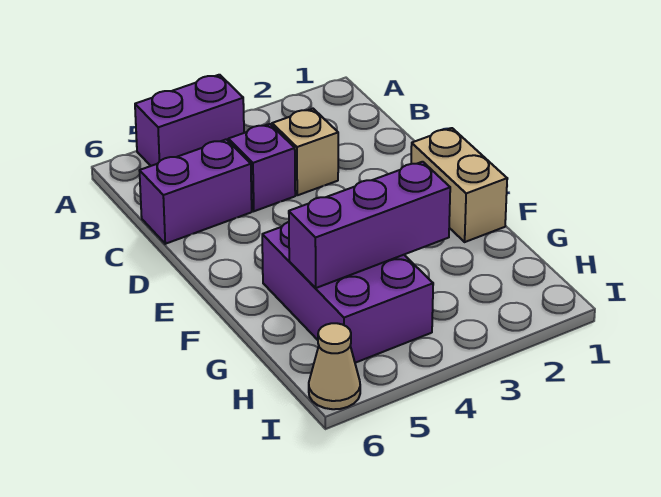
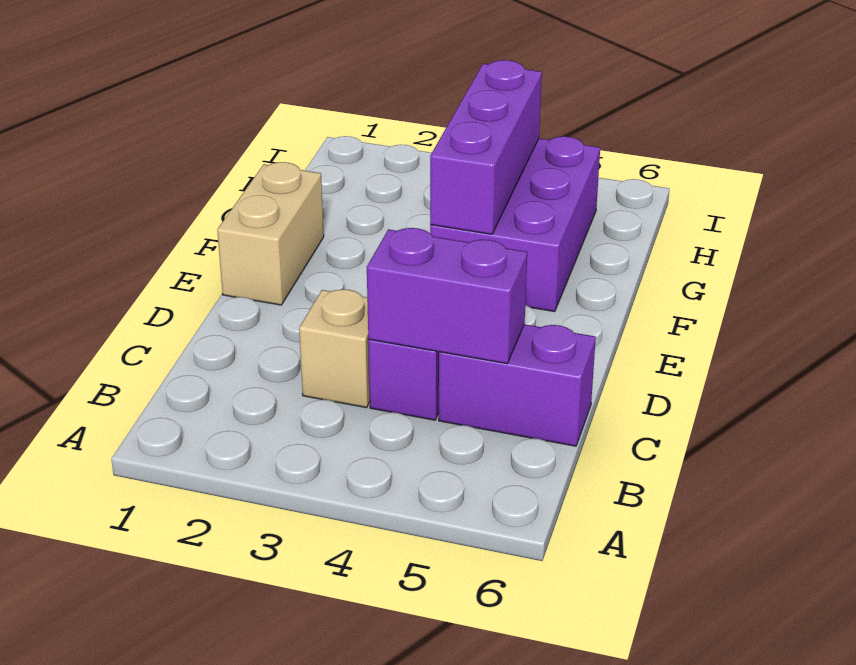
purple brick A4:A5 level 1 -> purple brick C4:C5 level 2
purple brick G3:G5 level 2 -> purple brick F4:H4 level 2
tan cone I6 level 1 -> none

